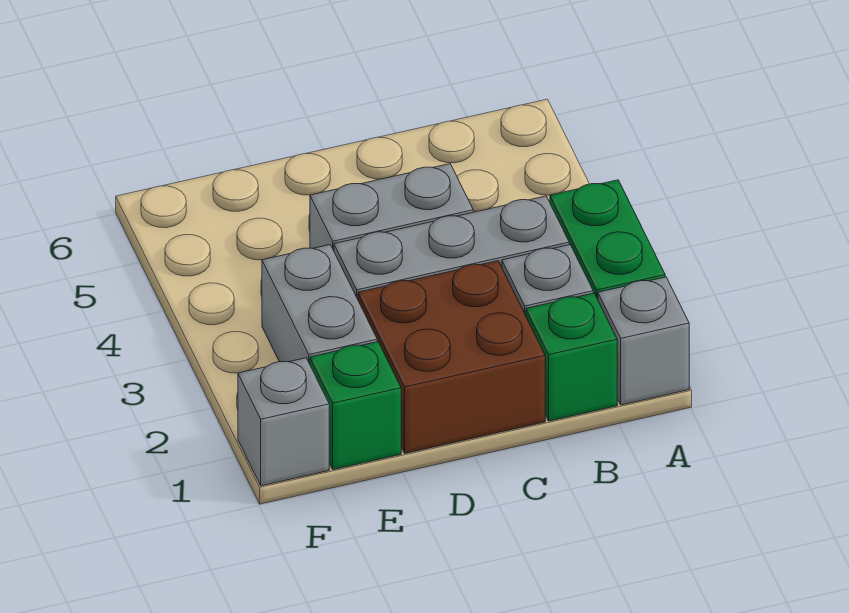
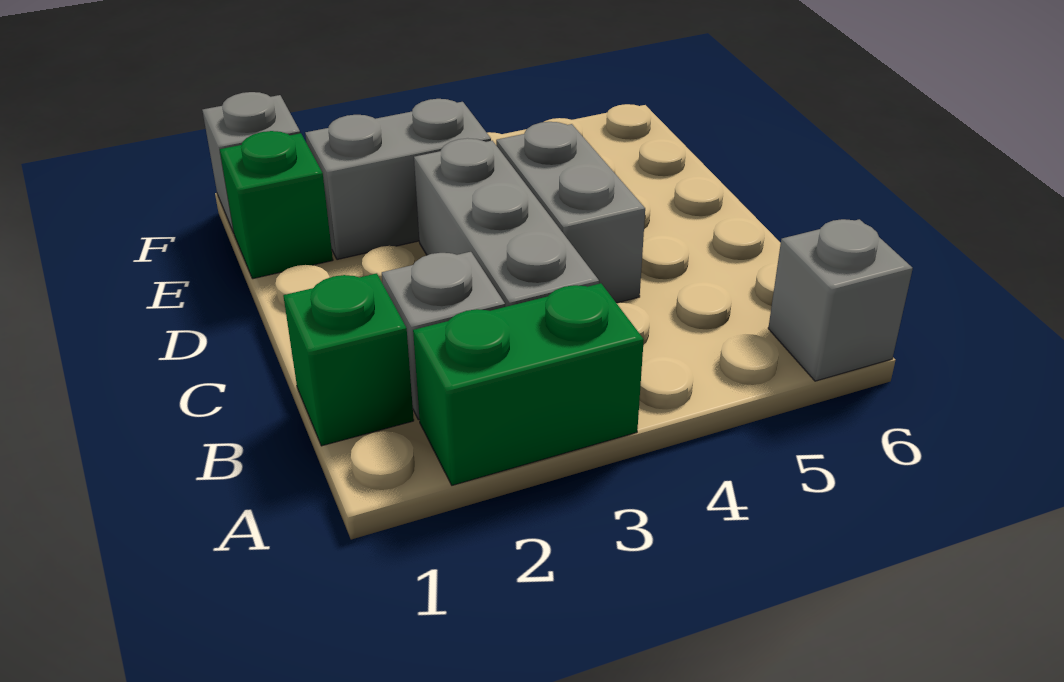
grey brick A1 level 1 -> grey brick A6 level 1
brown brick C1:D2 level 1 -> none

